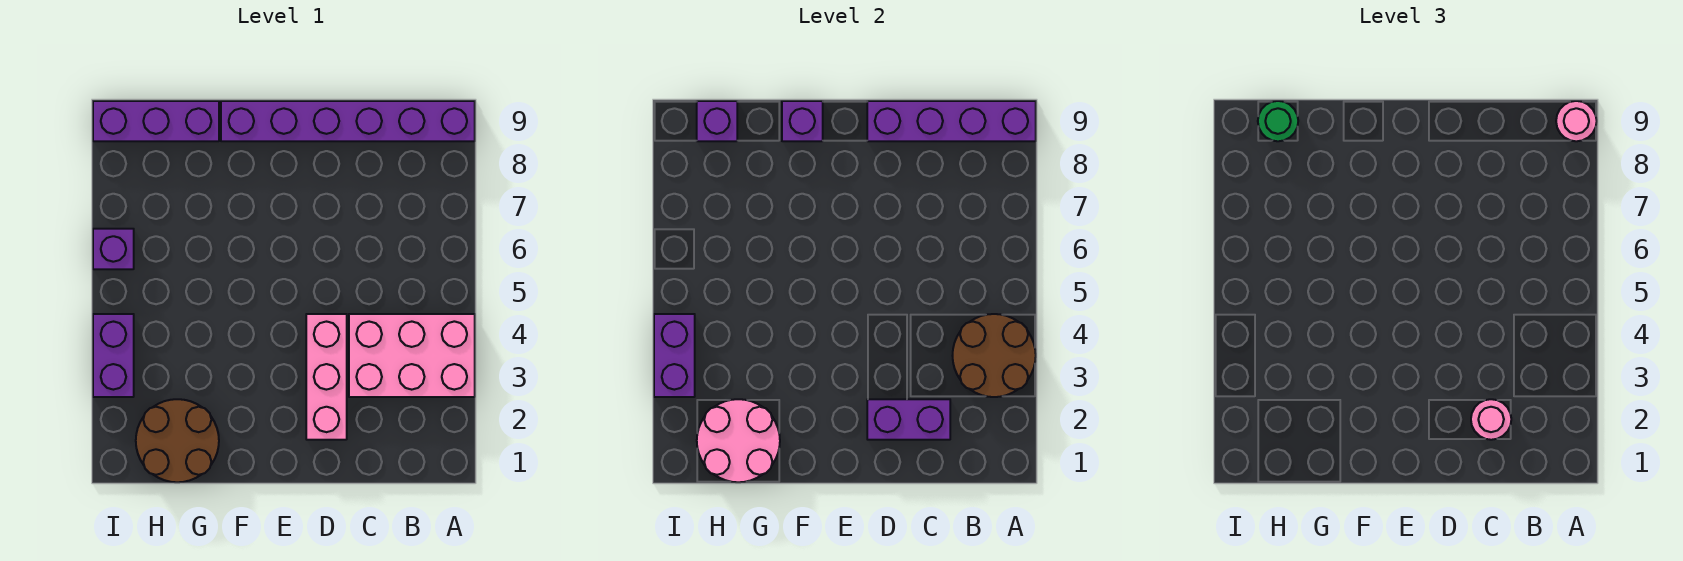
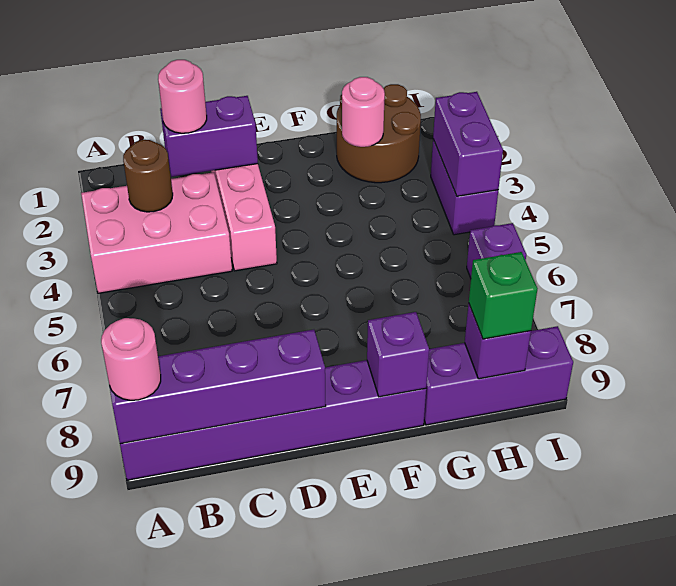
brown round brick A3:B4 level 2 -> brown round brick B3 level 2
pink round brick G1:H2 level 2 -> pink round brick G2 level 2
green round brick H9 level 3 -> green brick H9 level 3

